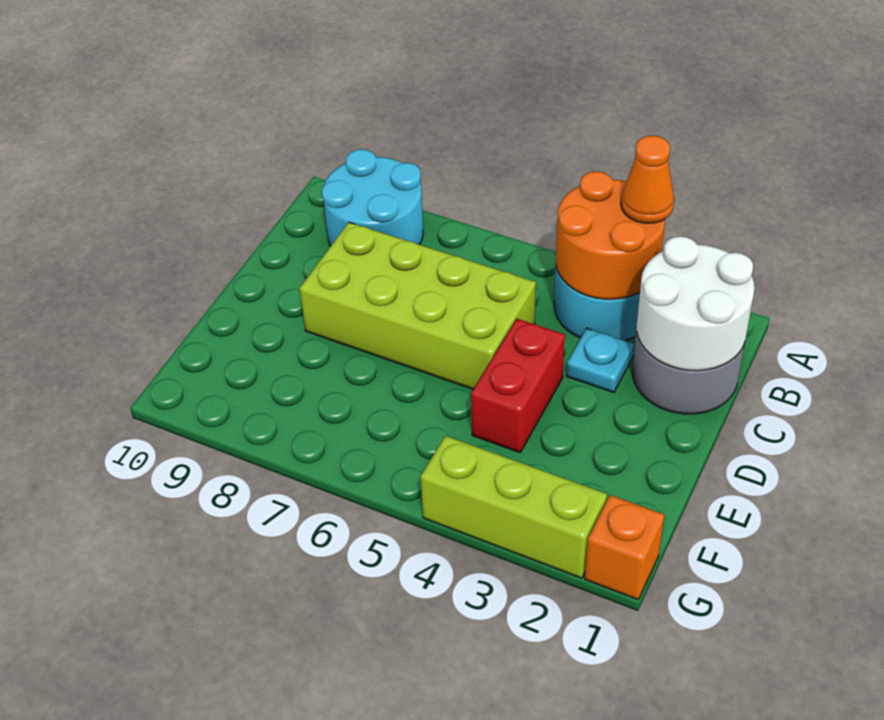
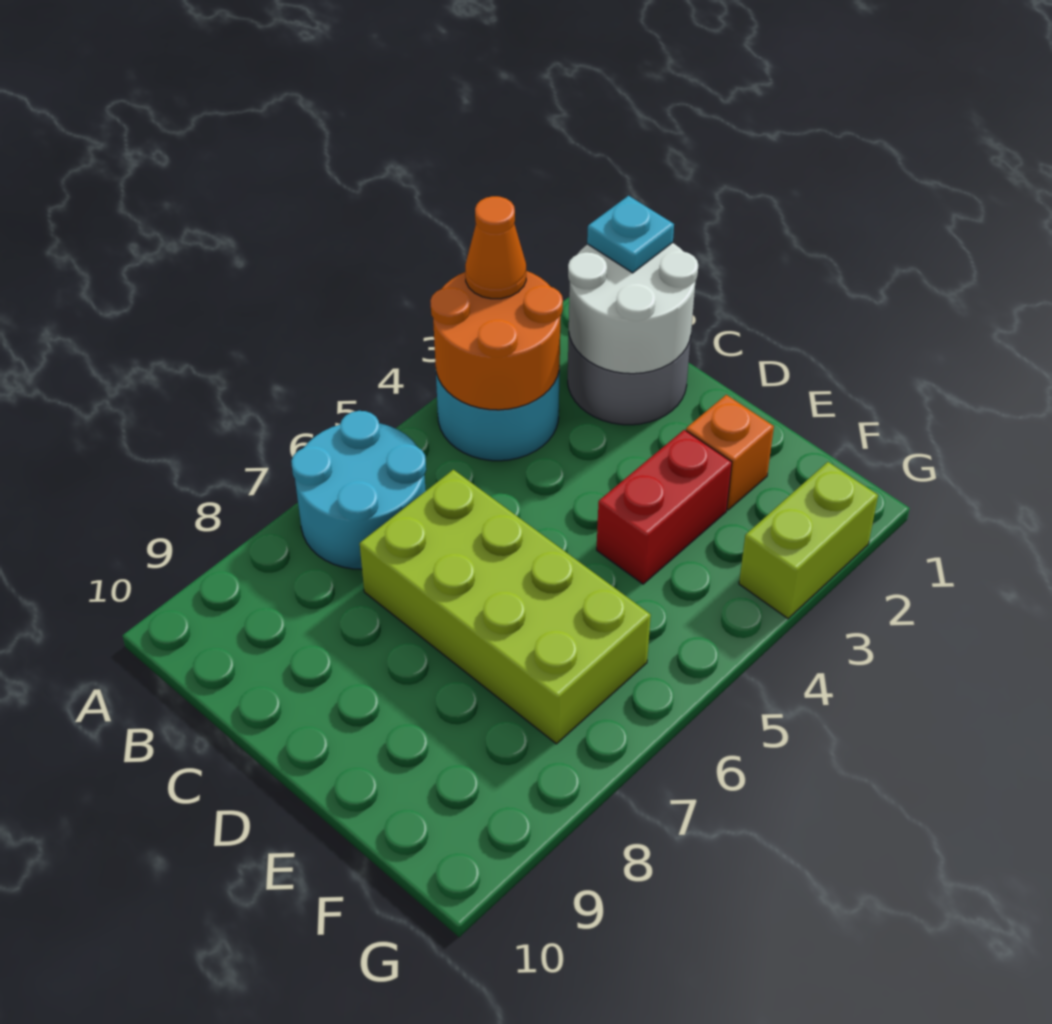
cyan round brick A8:B9 level 1 -> cyan round brick A6:B7 level 1
cyan plate C3 level 1 -> cyan plate B1 level 3
lime brick C5:D8 level 1 -> lime brick C6:F7 level 1
red brick D4:E4 level 1 -> red brick E3:E4 level 1
orange brick G1 level 1 -> orange brick E2 level 1
lime brick G2:G4 level 1 -> lime brick G2:G3 level 1

